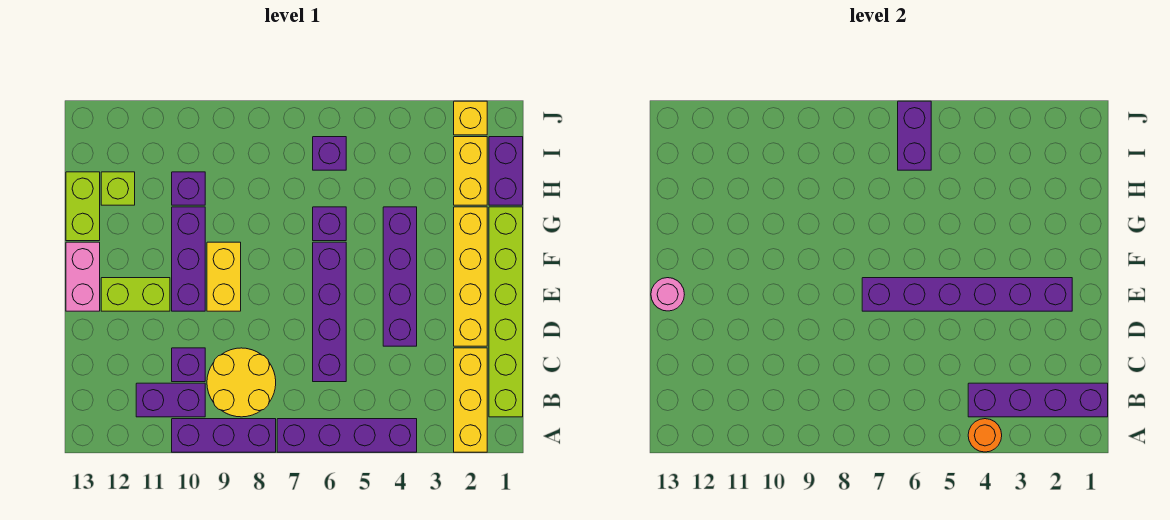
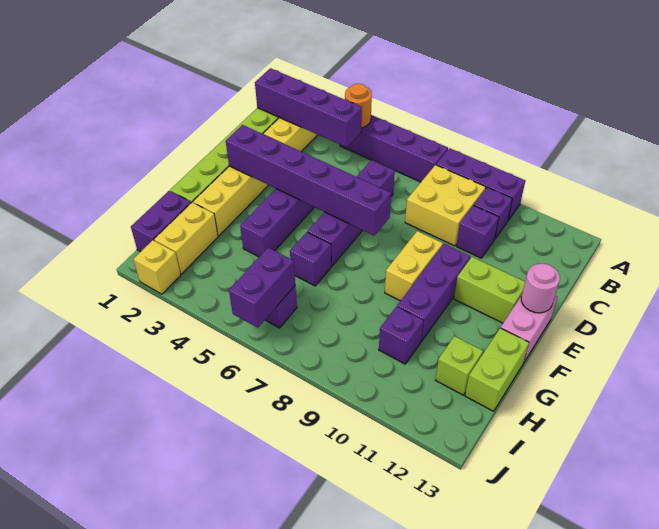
yellow round brick B8:C9 level 1 -> yellow brick B8:C9 level 1
purple brick B10:B11 level 1 -> purple brick B10 level 1

